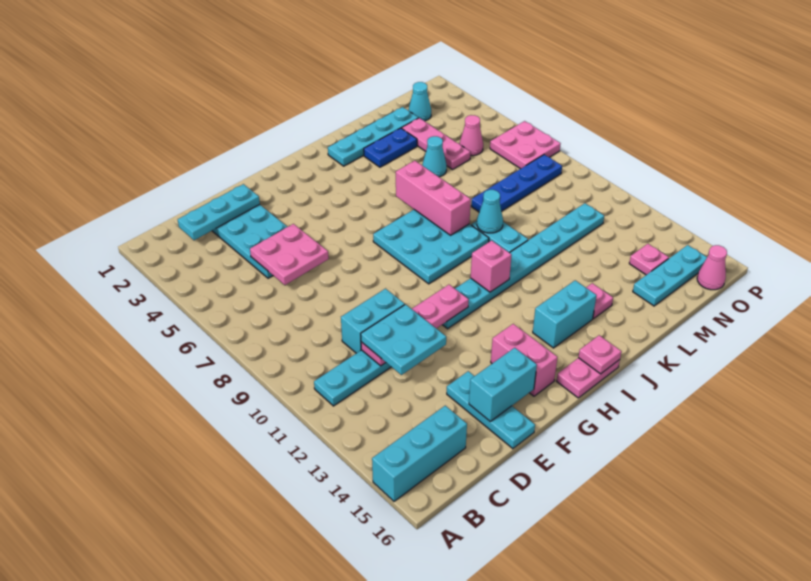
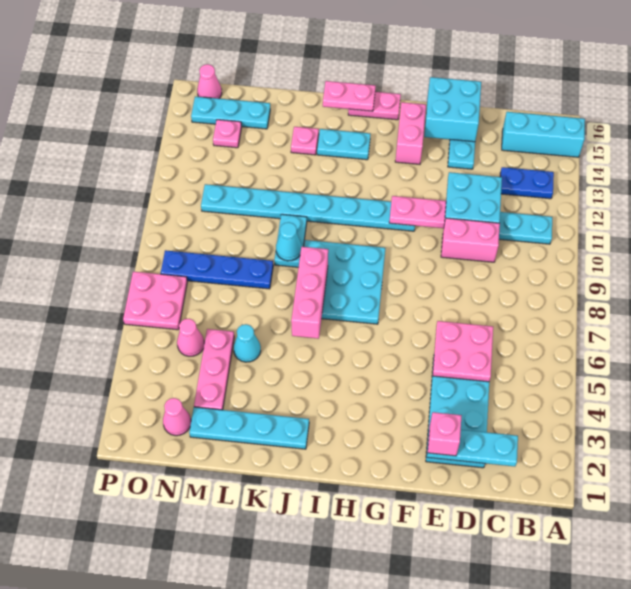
cyan brick D10:E10 level 1 -> pink brick D10:E10 level 1
cyan brick E15:F15 level 2 -> cyan brick E15:F16 level 2
pink brick I11 level 2 -> pink brick E2 level 3
cyan brick I14:J14 level 1 -> cyan plate I14:J14 level 1
pink plate I16 level 2 -> pink plate I16:J16 level 2
blue plate K3:L3 level 1 -> blue plate B13:C13 level 1
cyan cone N2 level 1 -> pink cone N2 level 1

